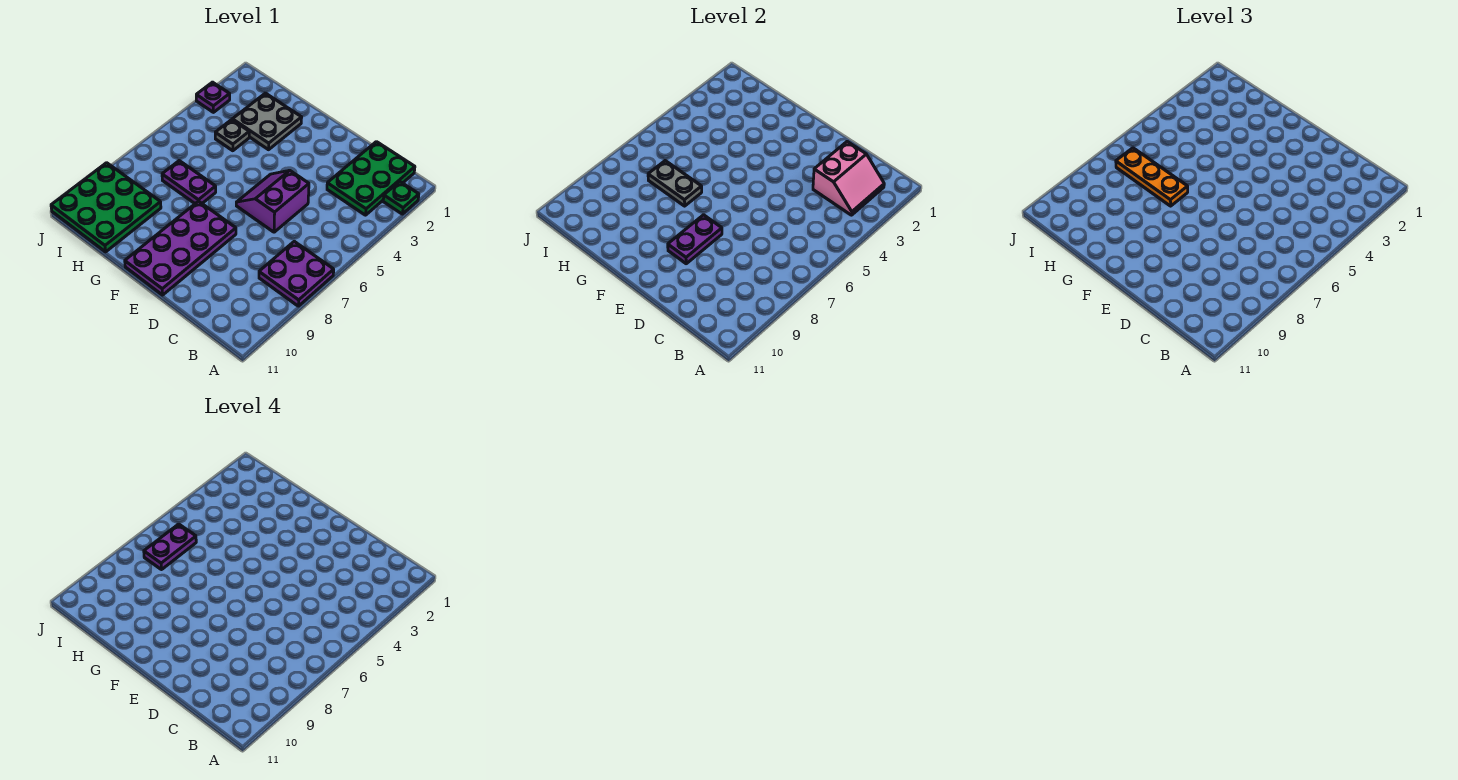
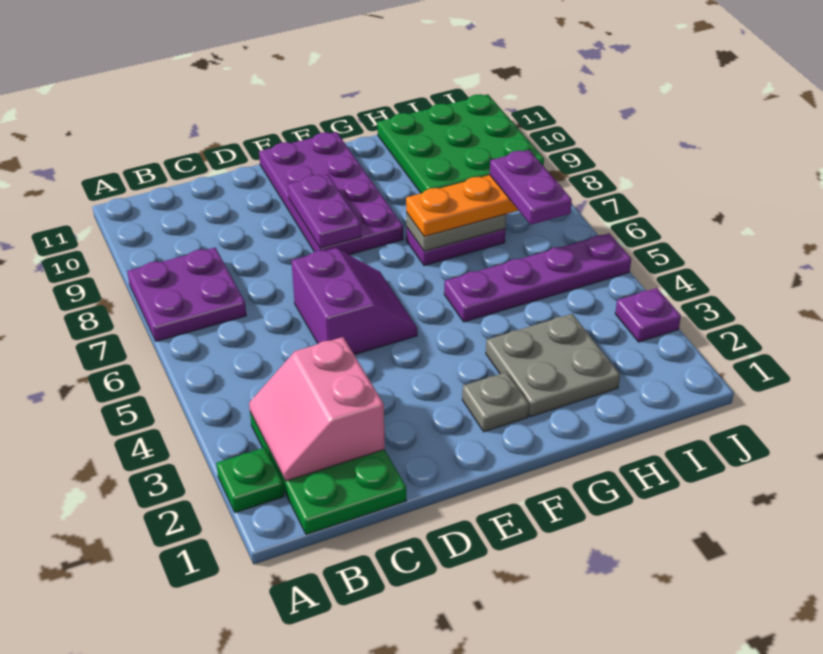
none -> purple plate G5:J5 level 1
grey plate H4 level 1 -> grey plate F2 level 1

